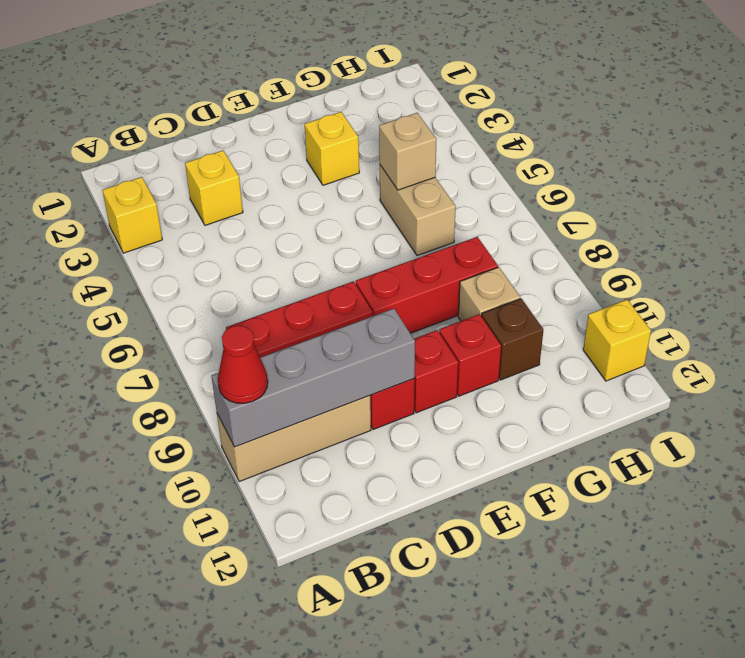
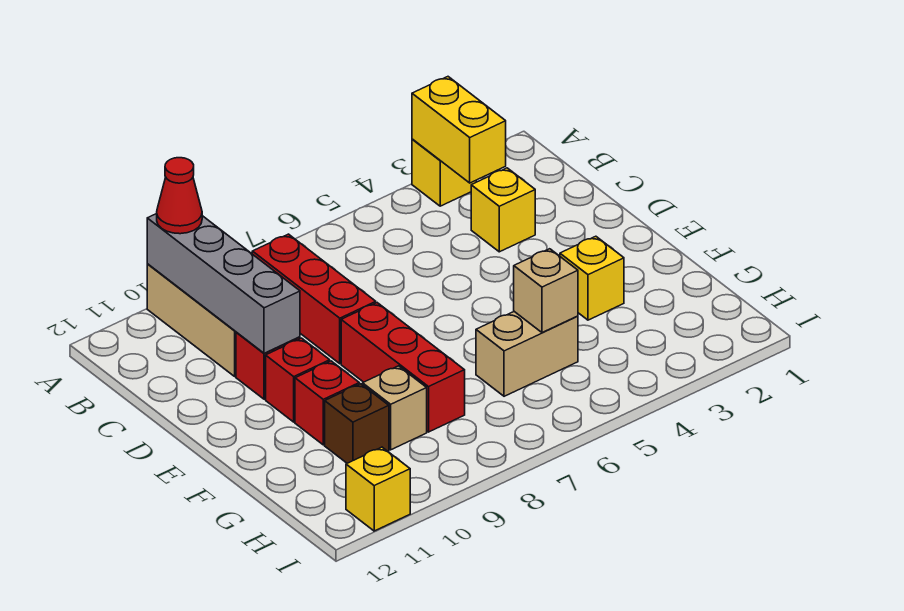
none -> yellow brick A3:B3 level 2

